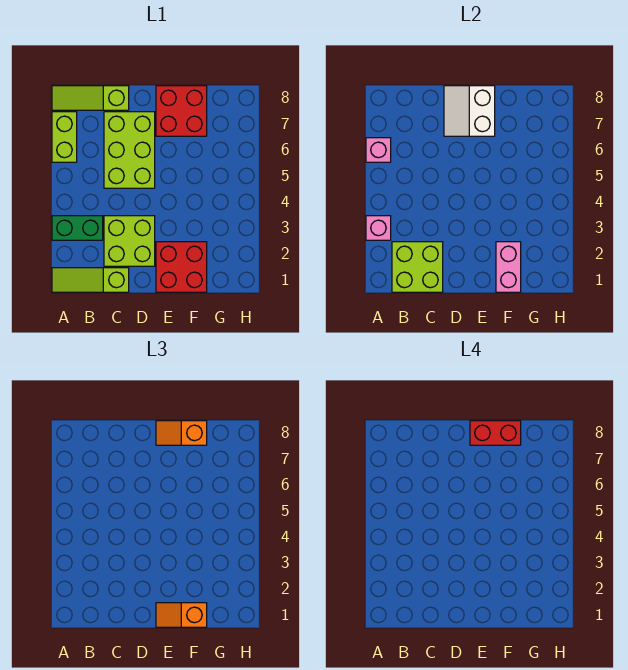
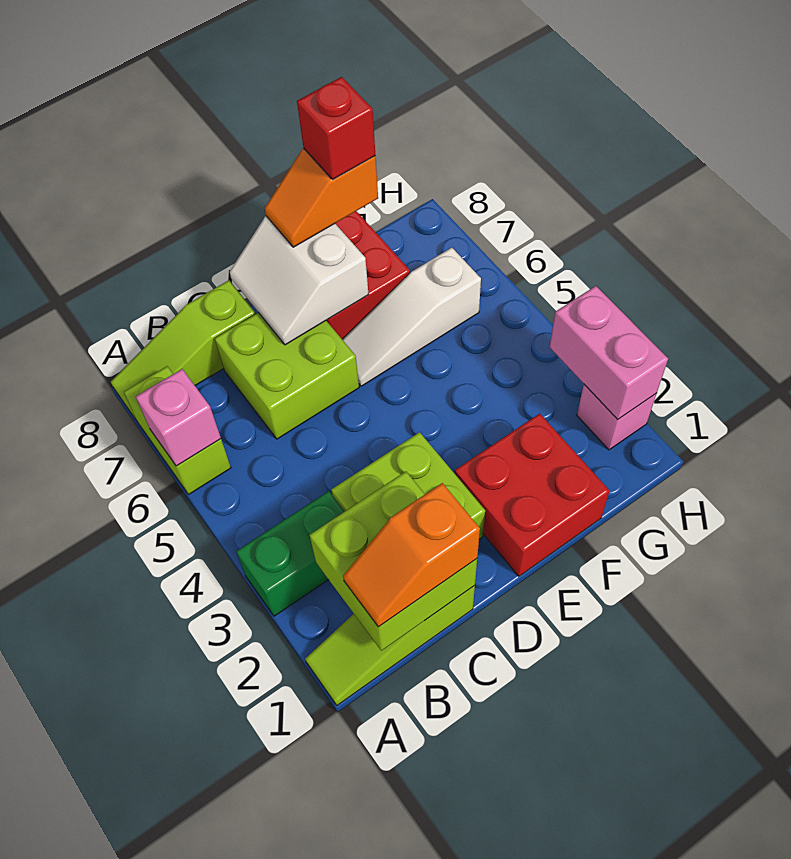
pink brick A3 level 2 -> pink brick H2 level 1
lime brick C5:D7 level 1 -> lime brick C6:D7 level 1
orange slope E1:F1 level 3 top F -> orange slope B1:C1 level 3 top C
none -> white slope E6:G6 level 1 top G
red brick E8:F8 level 4 -> red brick F8 level 4
pink brick F1:F2 level 2 -> pink brick H2:H3 level 2

